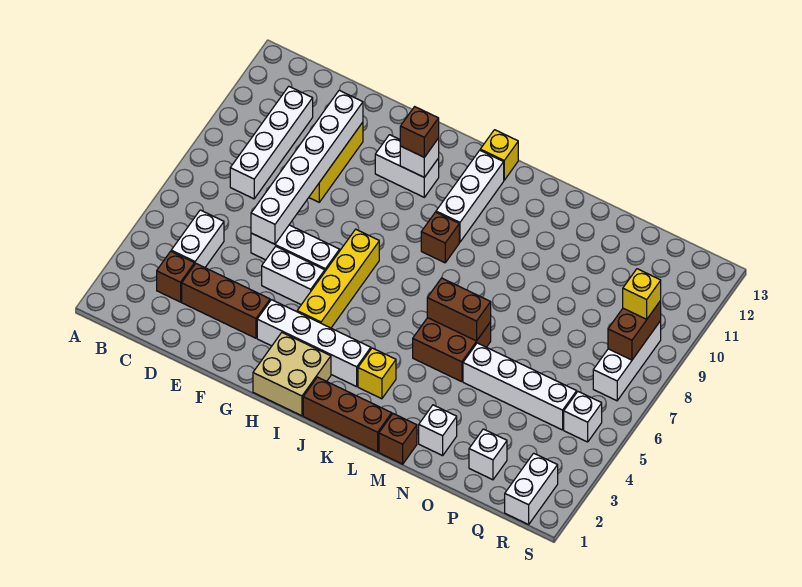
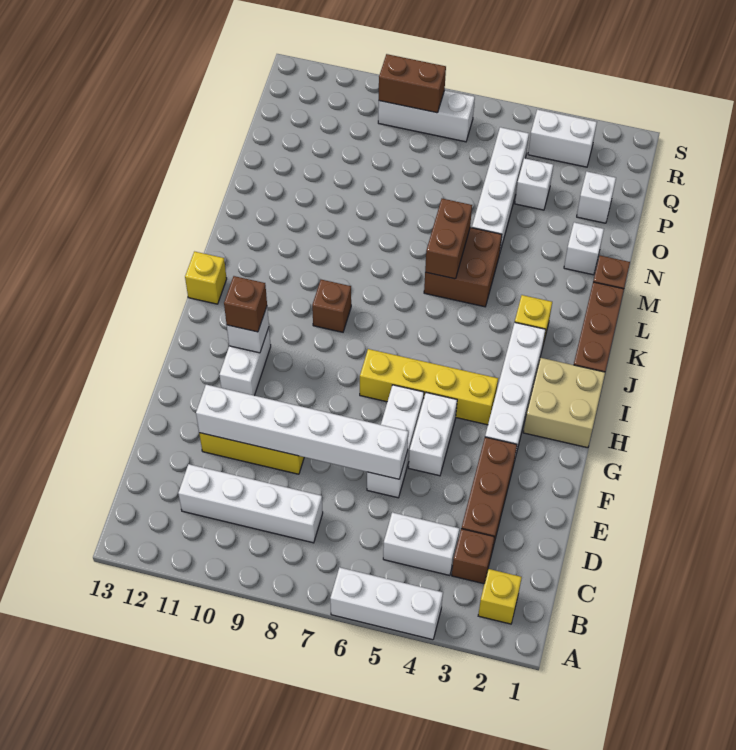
white brick J10:J12 level 1 -> white brick A4:A6 level 1
white brick R1:R2 level 1 -> white brick R3:R4 level 1
white brick R5 level 1 -> white brick P4 level 1
yellow brick R9 level 3 -> yellow brick B2 level 1

